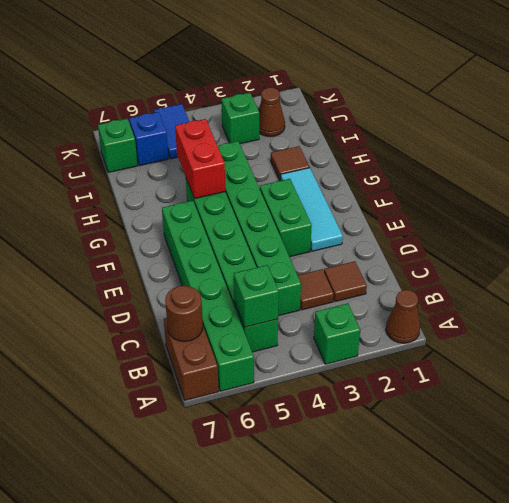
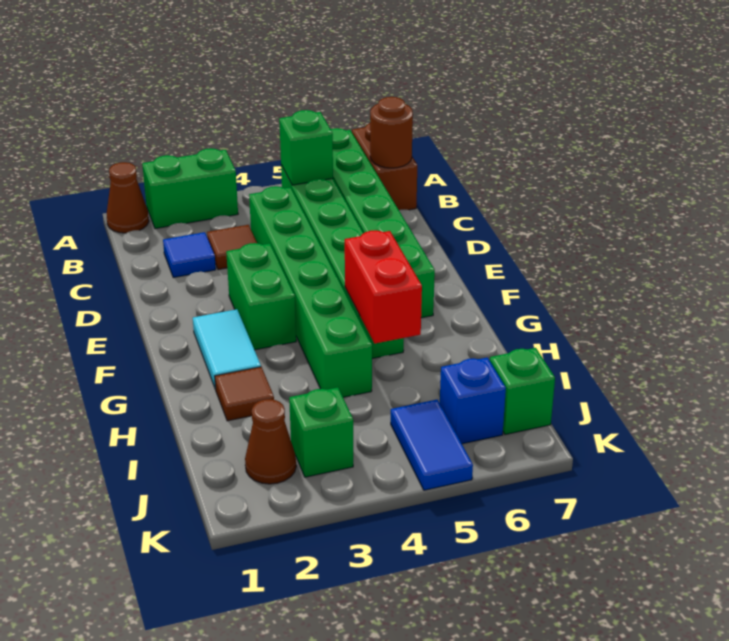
green brick A3 level 1 -> green brick A2:A3 level 1
brown tile C2 level 1 -> blue tile C2 level 1
cyan tile E2:G2 level 1 -> cyan tile F2:G2 level 1

